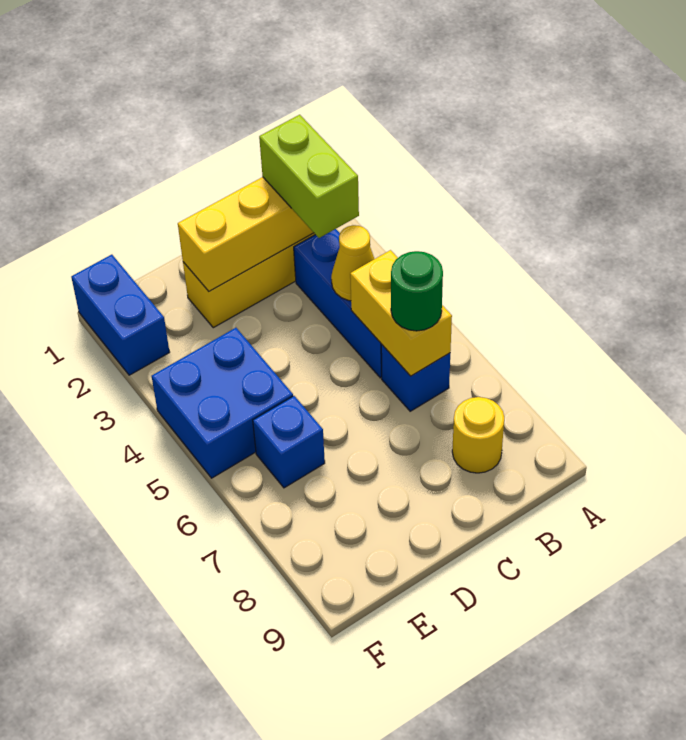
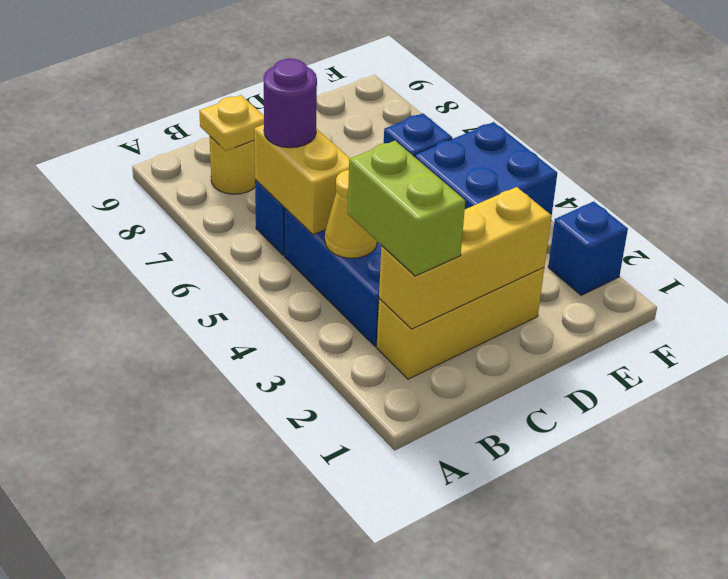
green round brick B6 level 3 -> purple round brick B6 level 3
none -> yellow plate B8 level 2
blue brick F1:F2 level 1 -> blue brick F2 level 1

